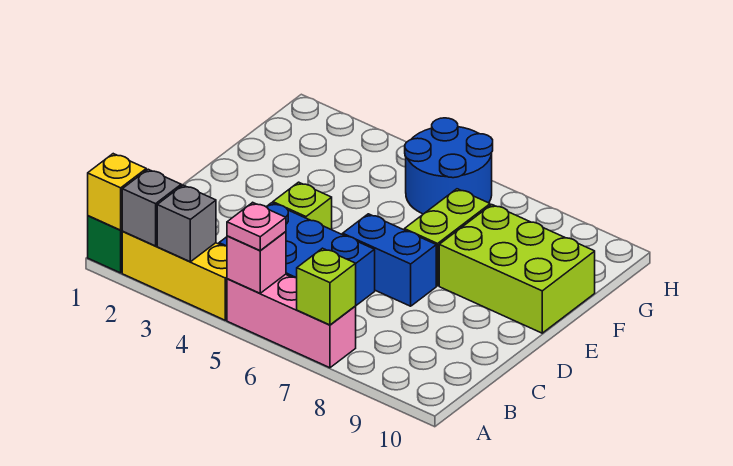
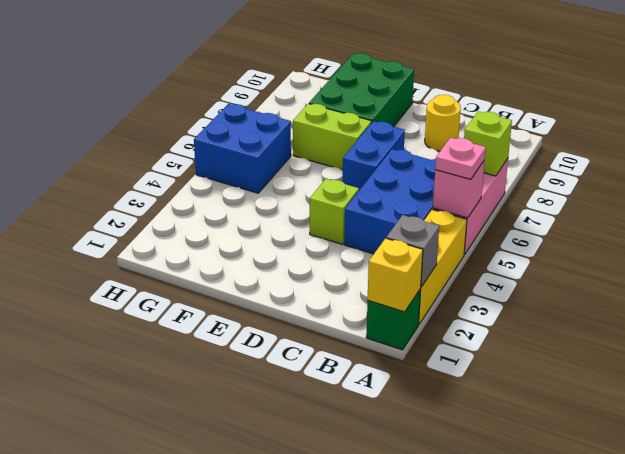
grey brick A3 level 2 -> none
none -> yellow round brick C9 level 1
lime brick E8:F10 level 1 -> green brick E8:F10 level 1
blue round brick G5:H6 level 1 -> blue brick G5:H6 level 1

